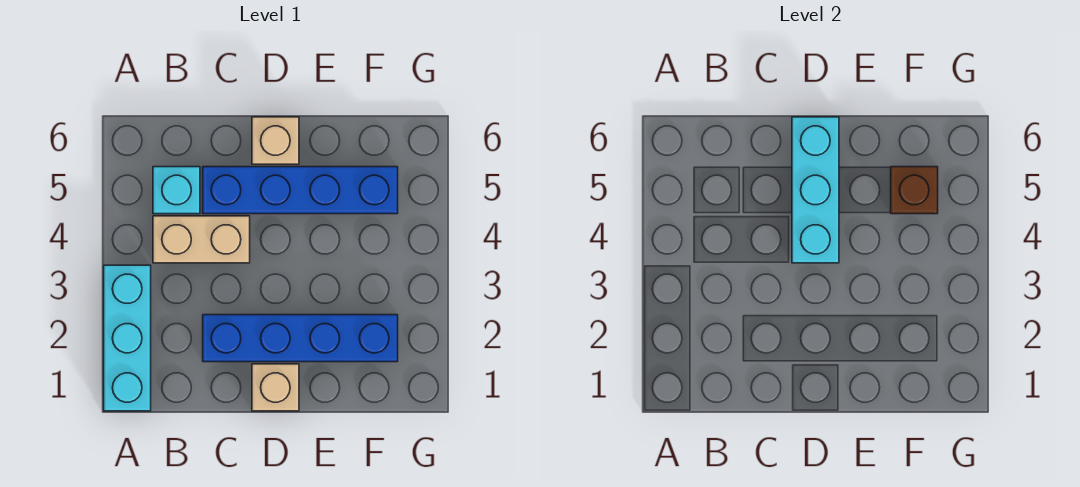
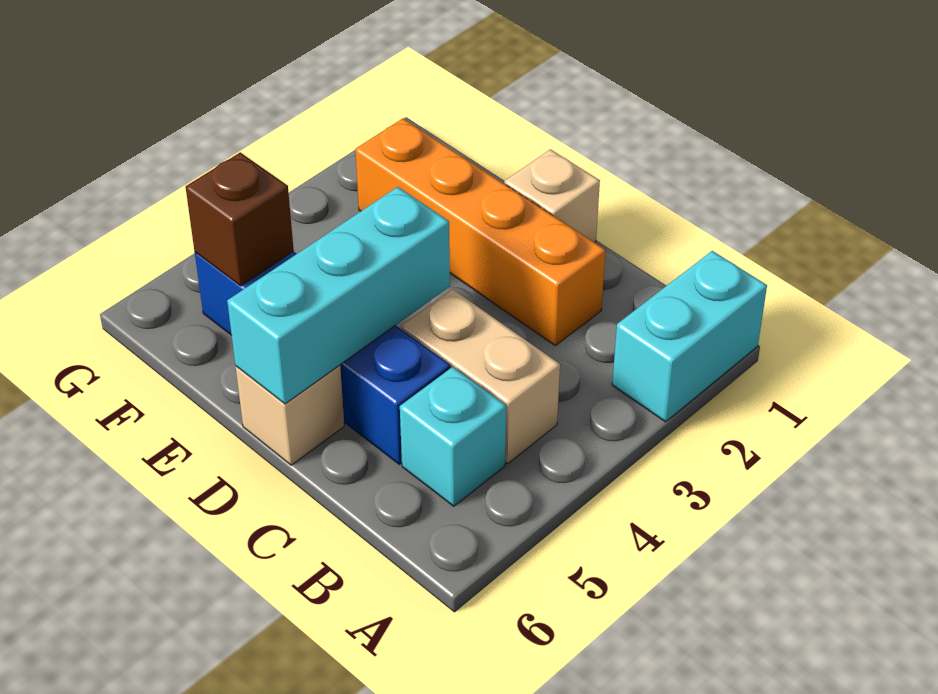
cyan brick A1:A3 level 1 -> cyan brick A1:A2 level 1
blue brick C2:F2 level 1 -> orange brick C2:F2 level 1

